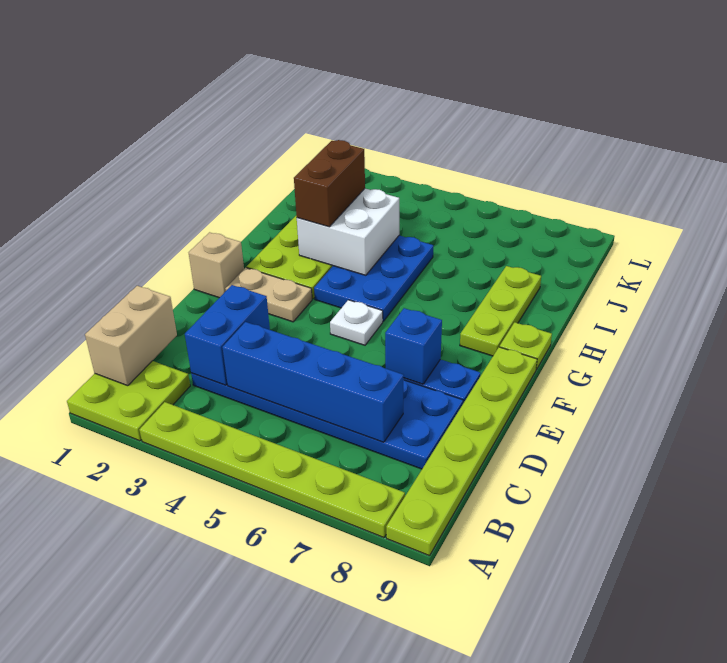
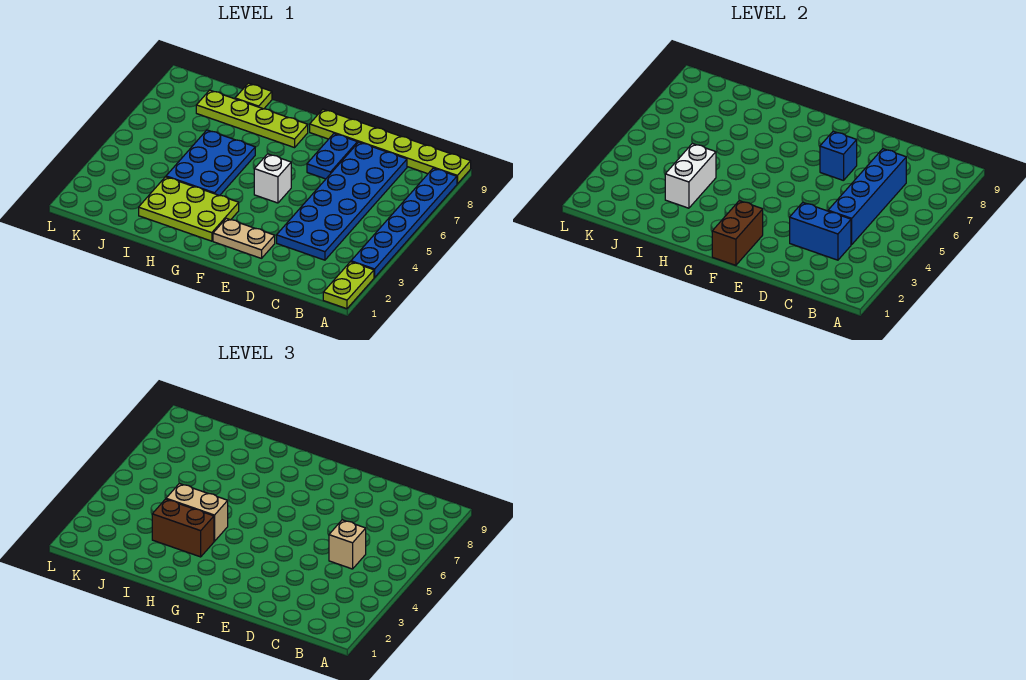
lime plate A1:B2 level 1 -> lime plate A1:A2 level 1
lime plate A3:A8 level 1 -> blue plate A3:A8 level 1
tan brick B1:C1 level 2 -> tan brick H4:I4 level 3
tan brick F1 level 1 -> tan brick C5 level 3
none -> brown brick F1:F2 level 2
tan plate F2:F3 level 1 -> tan plate E2:F2 level 1
white plate F5 level 1 -> white brick F5 level 1
blue plate G4:I5 level 1 -> blue plate H4:I6 level 1
lime plate G8:I8 level 1 -> lime plate G8:J8 level 1
lime plate G9 level 1 -> lime plate I9 level 1
white brick H3:I4 level 2 -> white brick I3:I4 level 2

